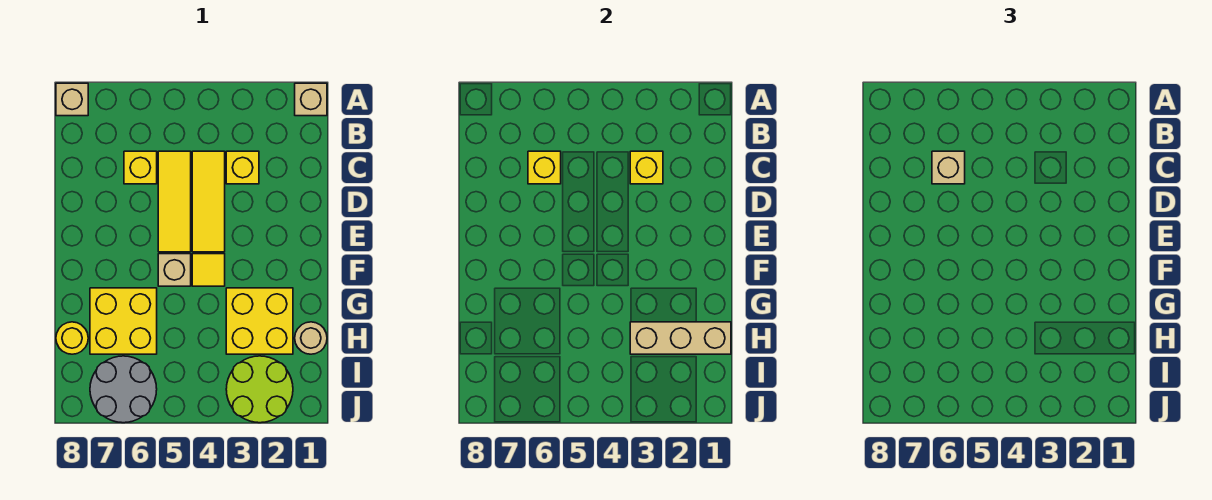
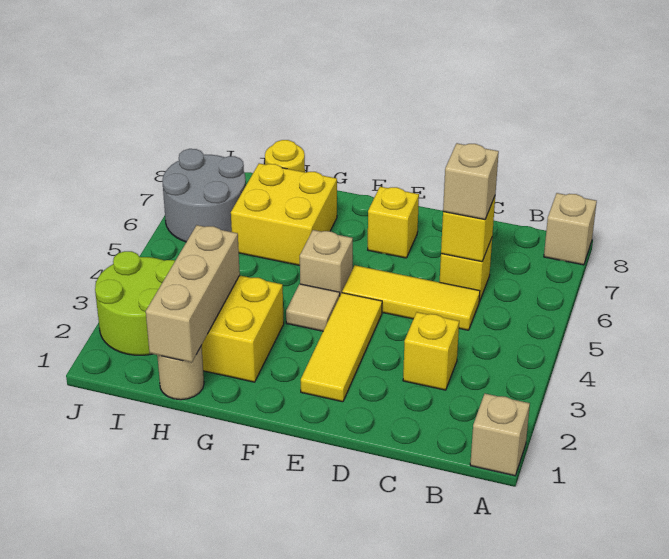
yellow brick C3 level 2 -> yellow brick E7 level 1
yellow tile C4:E4 level 1 -> yellow tile E2:E4 level 1
yellow tile F4 level 1 -> tan tile F4 level 1

